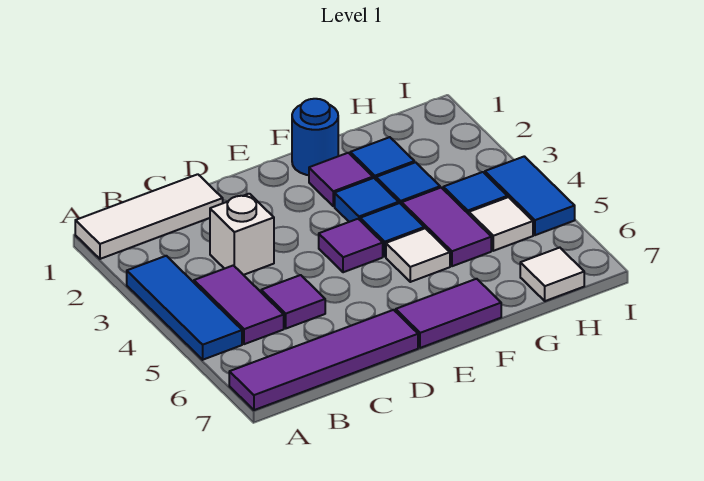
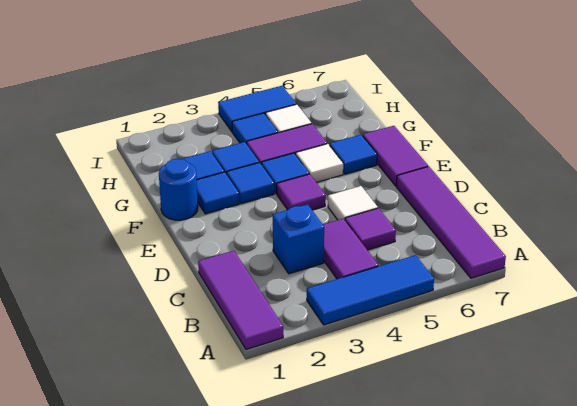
white tile A1:C1 level 1 -> purple tile A1:C1 level 1
purple tile B4:B5 level 1 -> purple tile B4:C4 level 1
white brick C3 level 1 -> blue brick C3 level 1
purple tile F2 level 1 -> blue tile F2 level 1
none -> blue tile F6 level 1
white tile H7 level 1 -> white tile D5 level 1

